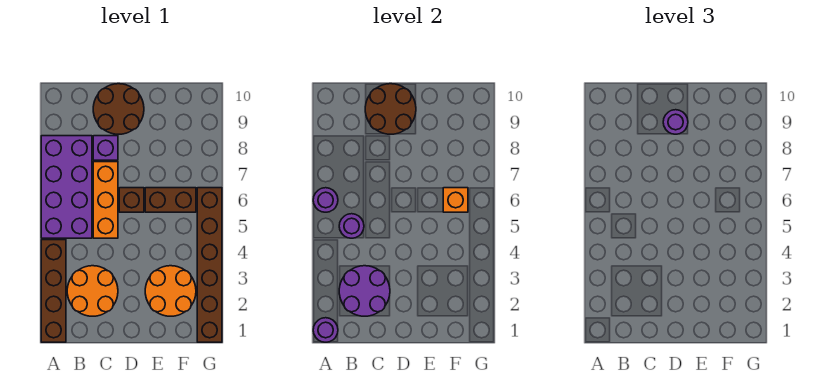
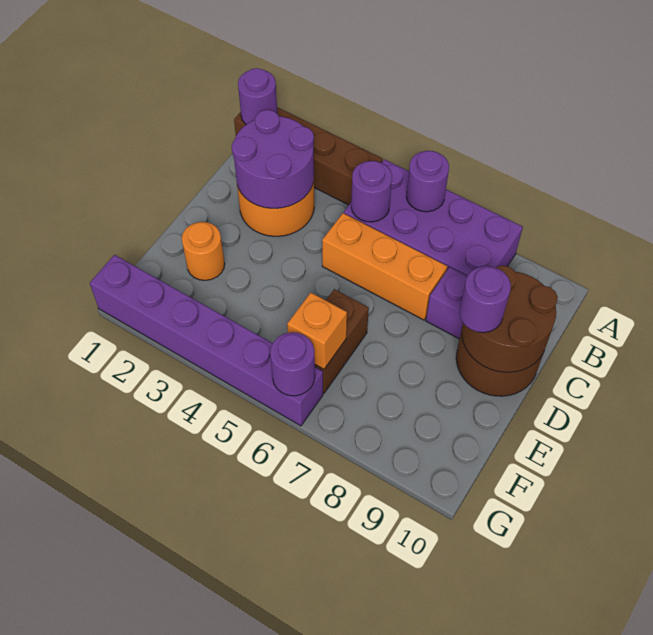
brown brick D6 level 1 -> none
orange round brick E2:F3 level 1 -> orange round brick E2 level 1
brown brick G1:G6 level 1 -> purple brick G1:G6 level 1
none -> purple round brick G6 level 2

